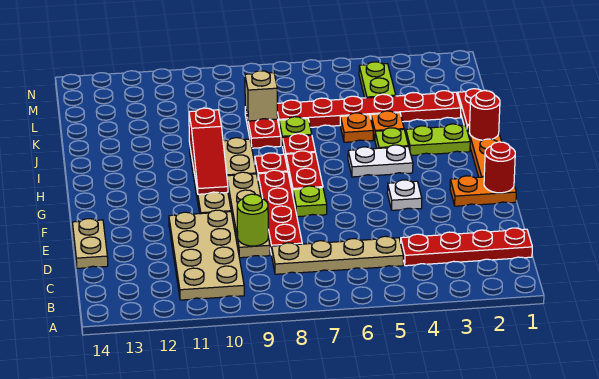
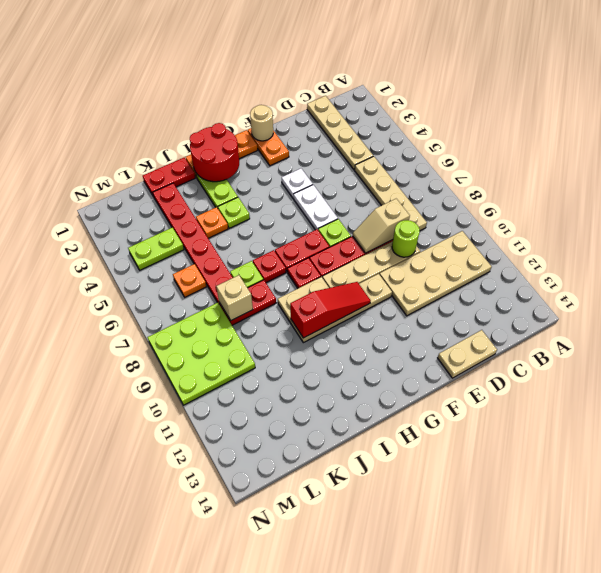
red plate C1:C4 level 1 -> tan plate C1:C4 level 1
none -> tan slope D8:E8 level 2 top D
red round brick F1 level 2 -> tan round brick F1 level 2
white plate H4:H5 level 1 -> white plate F5:F6 level 1
red round brick I1 level 2 -> red round brick H1:I2 level 2
orange plate J5 level 1 -> orange plate L6 level 1
none -> lime plate L8:N10 level 1

